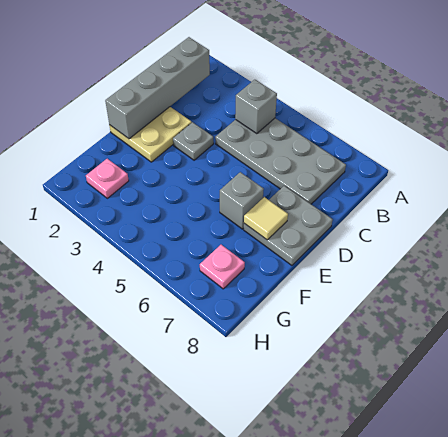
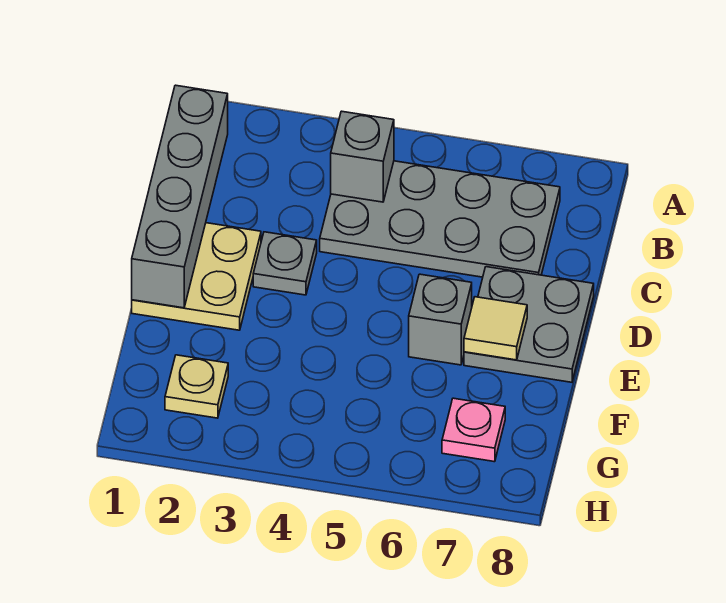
pink plate G2 level 1 -> tan plate G2 level 1

